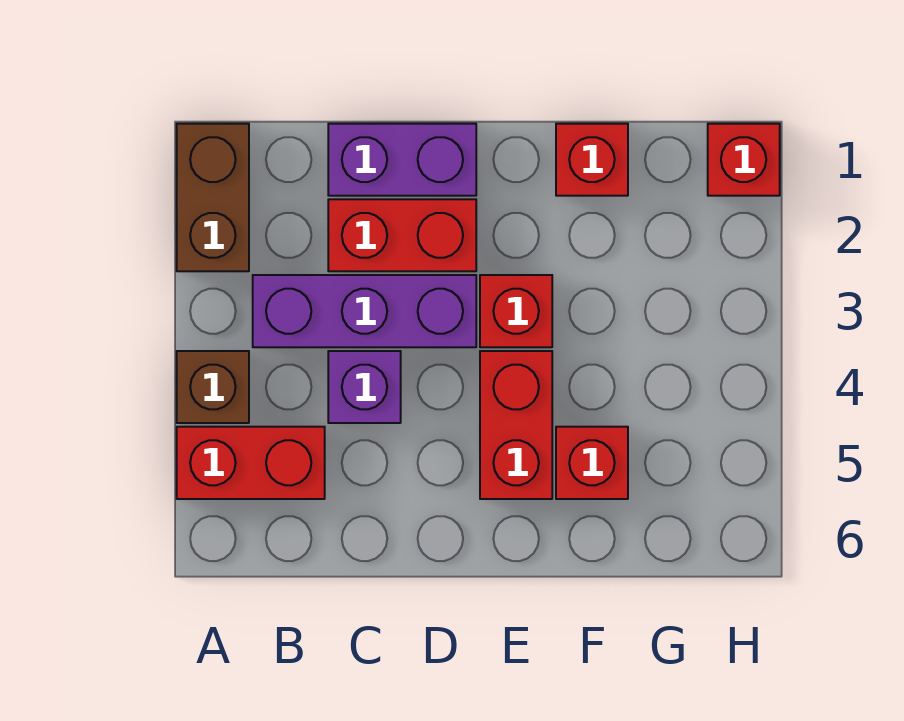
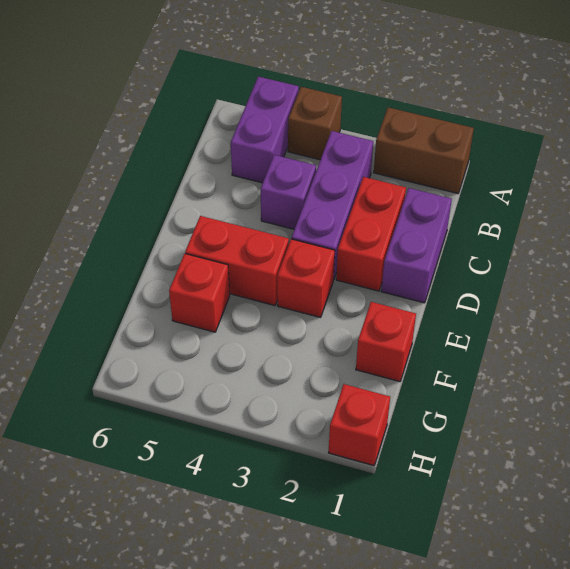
red brick A5:B5 level 1 -> purple brick A5:B5 level 1

